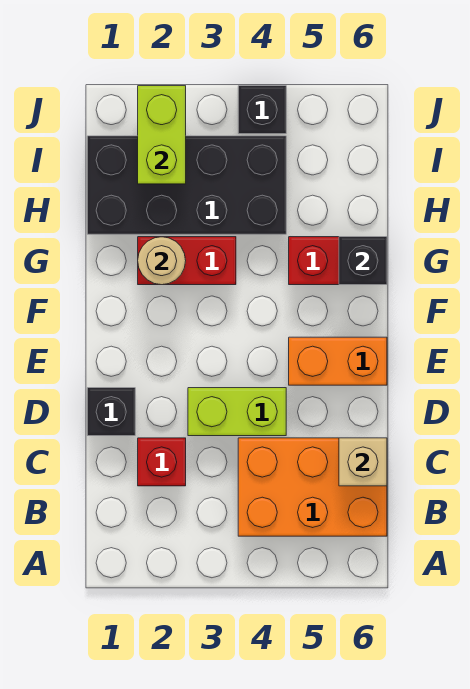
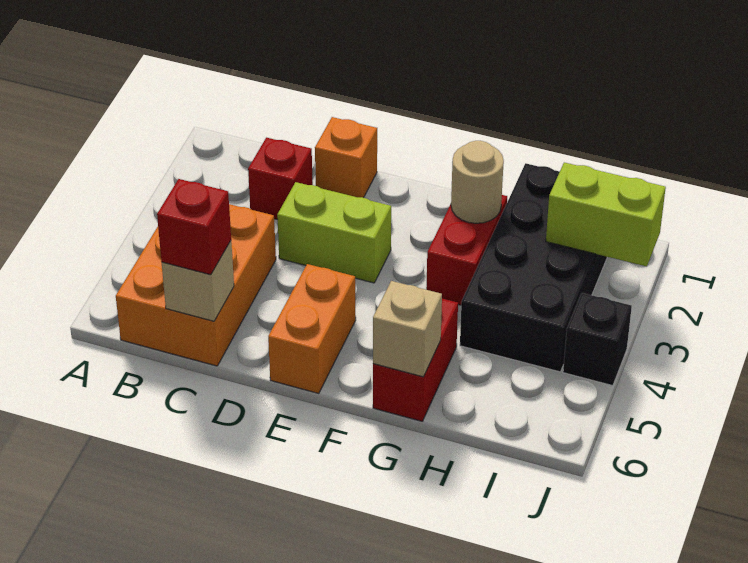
none -> red brick C6 level 3
black brick D1 level 1 -> orange brick D1 level 1
lime brick D3:D4 level 1 -> lime brick D3:E3 level 1
black brick G6 level 2 -> tan brick G6 level 2

